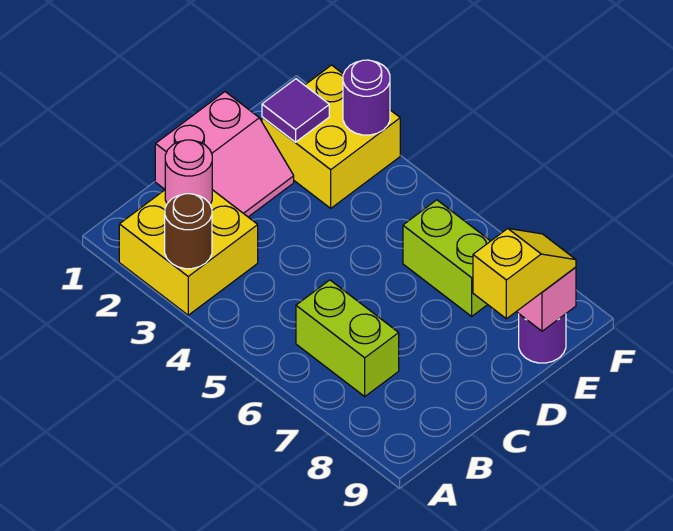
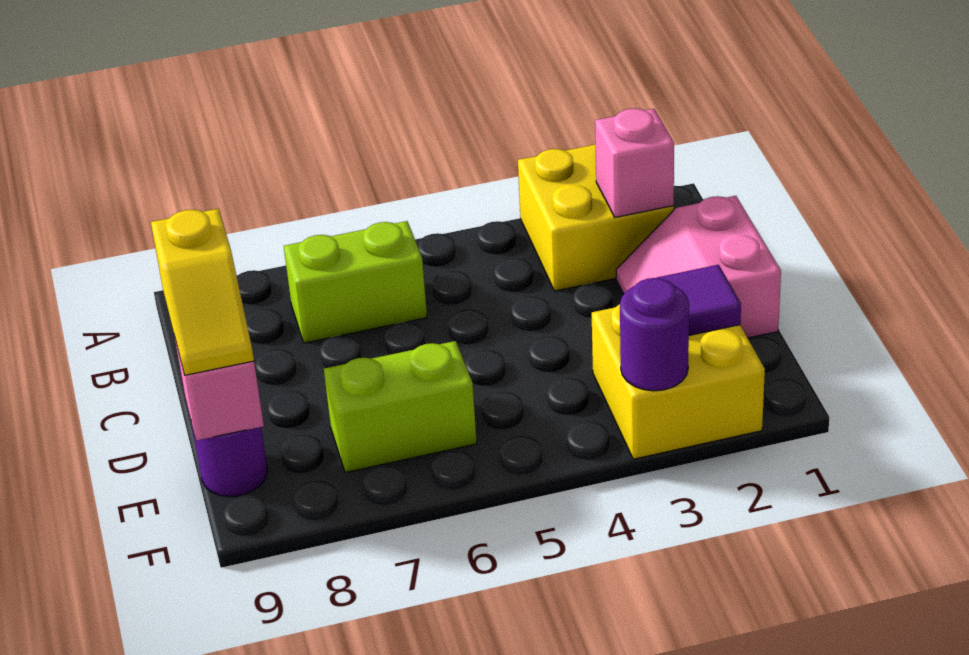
brown round brick A3 level 2 -> none
pink round brick B2 level 2 -> pink brick B2 level 2

